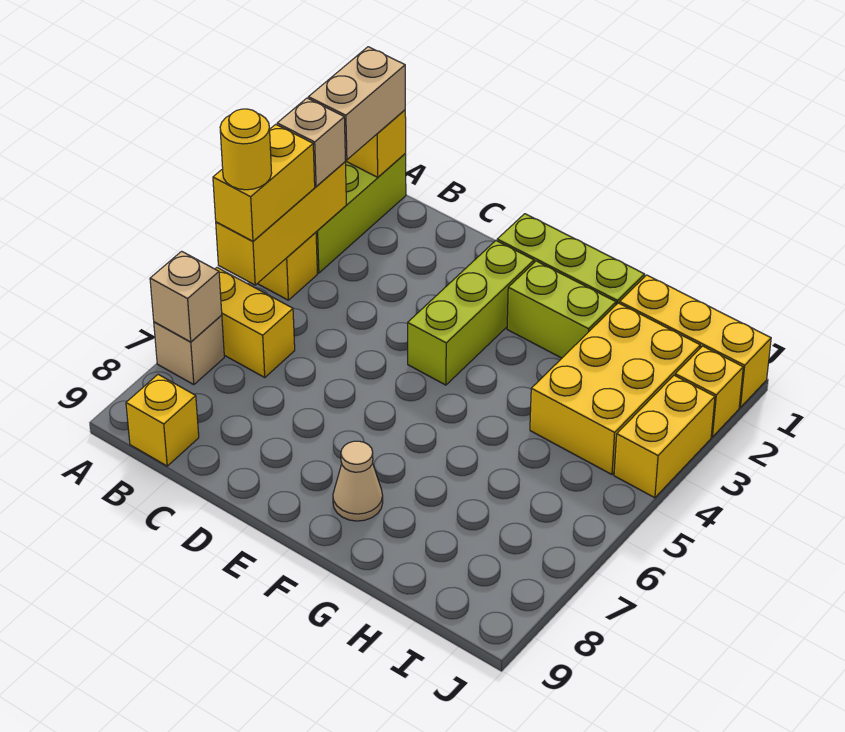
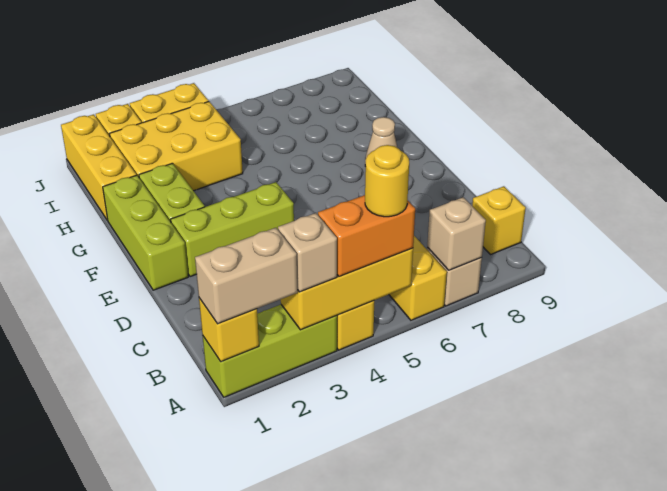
yellow brick A4:A5 level 3 -> orange brick A4:A5 level 3

